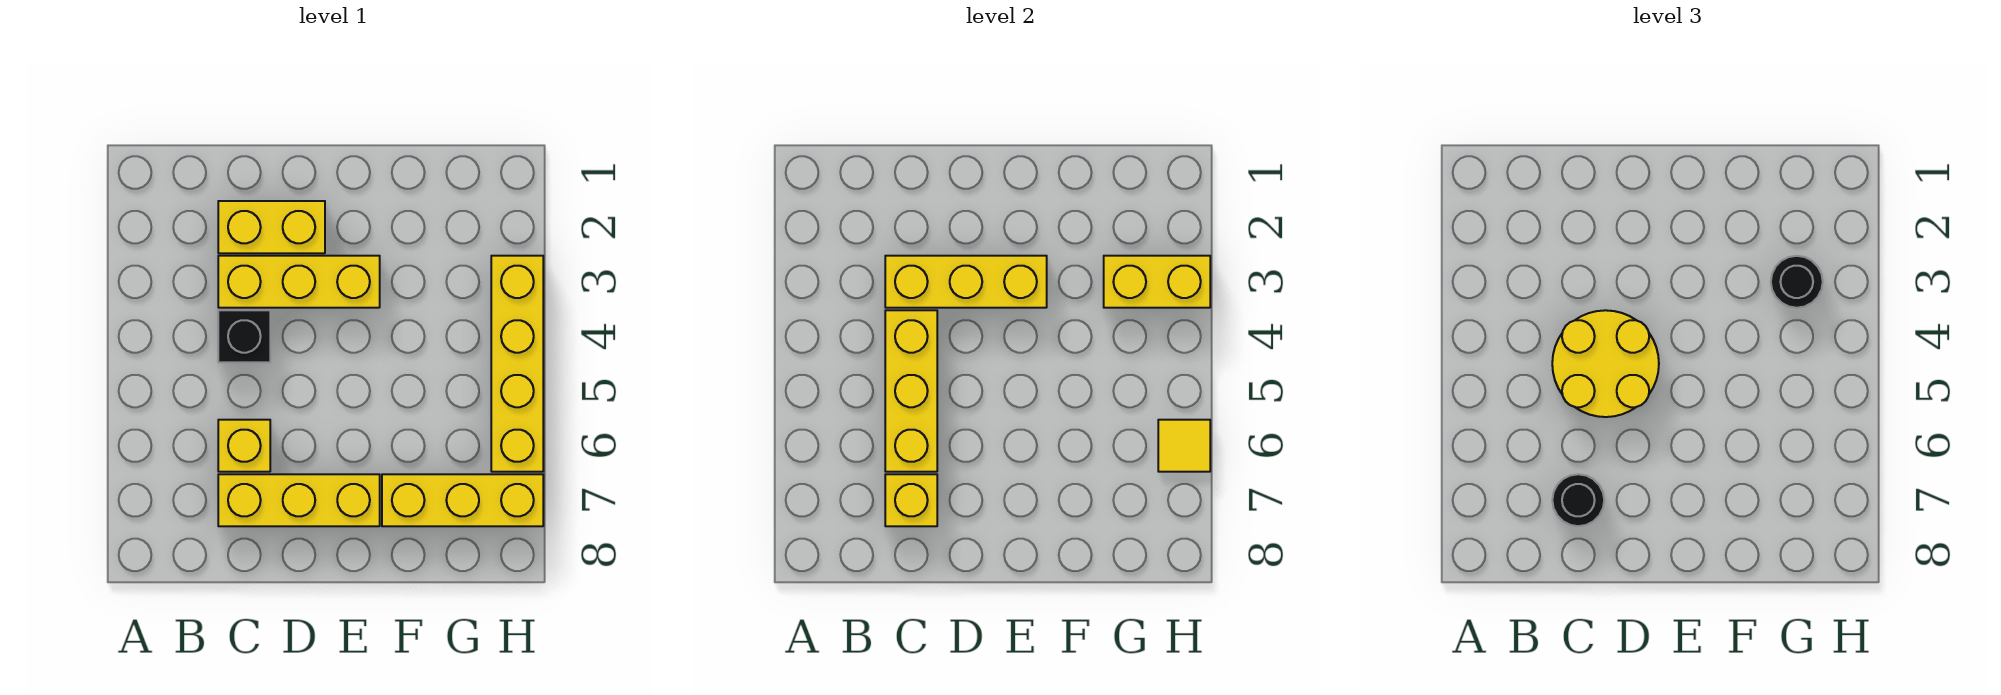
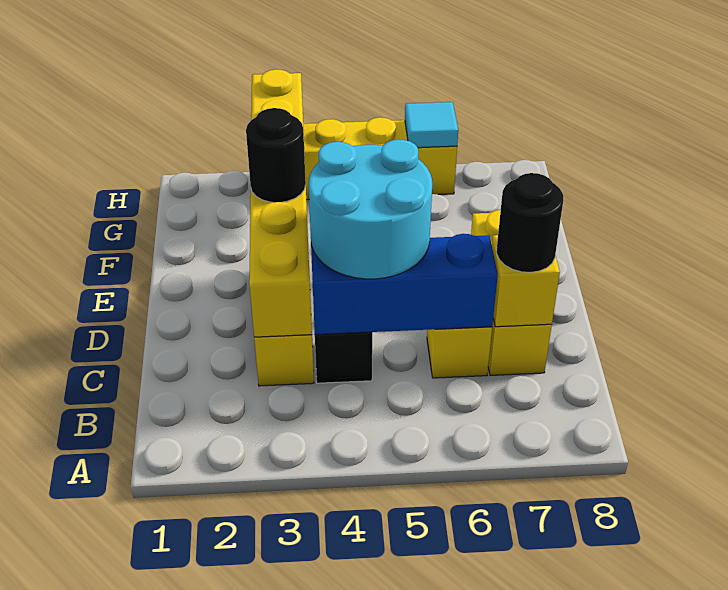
yellow brick C2:D2 level 1 -> none
yellow brick C4:C6 level 2 -> blue brick C4:C6 level 2
yellow round brick C4:D5 level 3 -> cyan round brick C4:D5 level 3
yellow brick F7:H7 level 1 -> none
black round brick G3 level 3 -> black round brick E3 level 3
yellow tile H6 level 2 -> cyan tile H6 level 2

